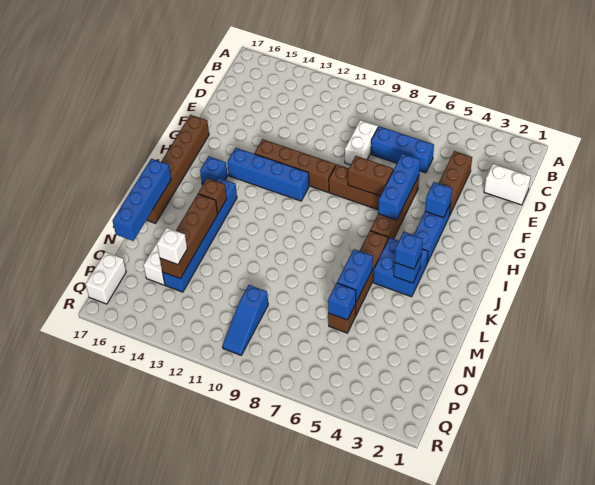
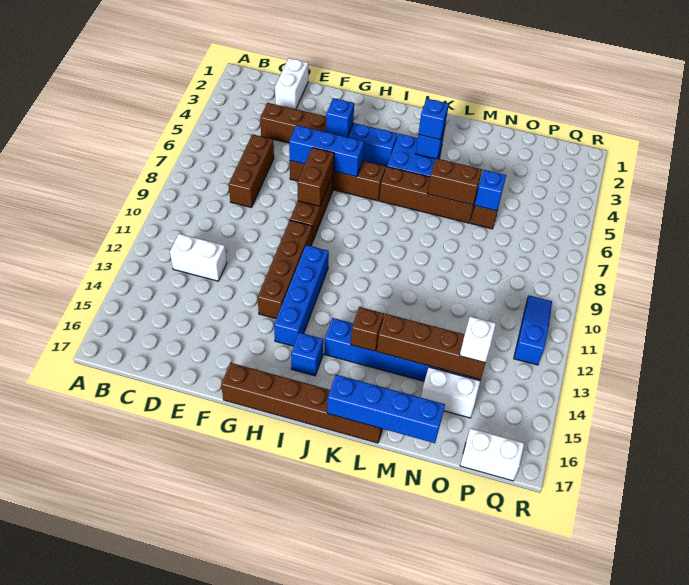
blue brick D6:D8 level 1 -> brown brick D6:D8 level 1
white brick D9:E9 level 1 -> white brick C12:D12 level 1
blue brick L6:M6 level 2 -> brown brick L6:M6 level 2
blue slope O10:Q10 level 1 top O -> blue slope Q10:Q12 level 1 top 12

